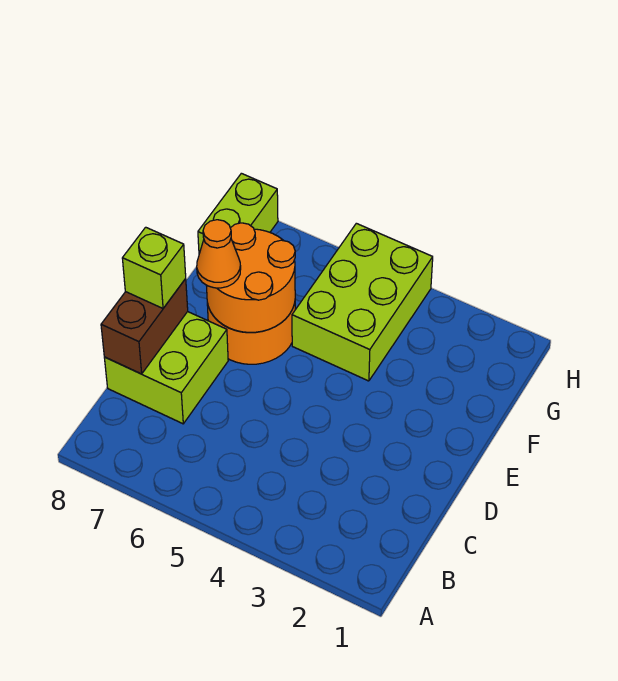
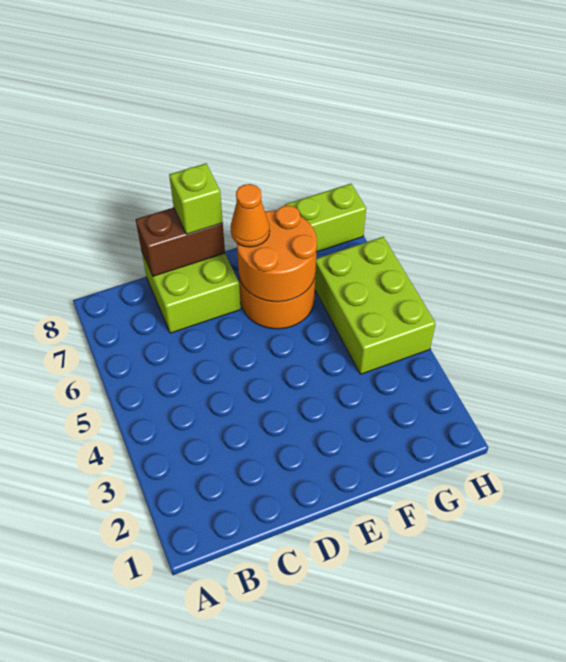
lime brick F4:H5 level 1 -> lime brick G4:H6 level 1

